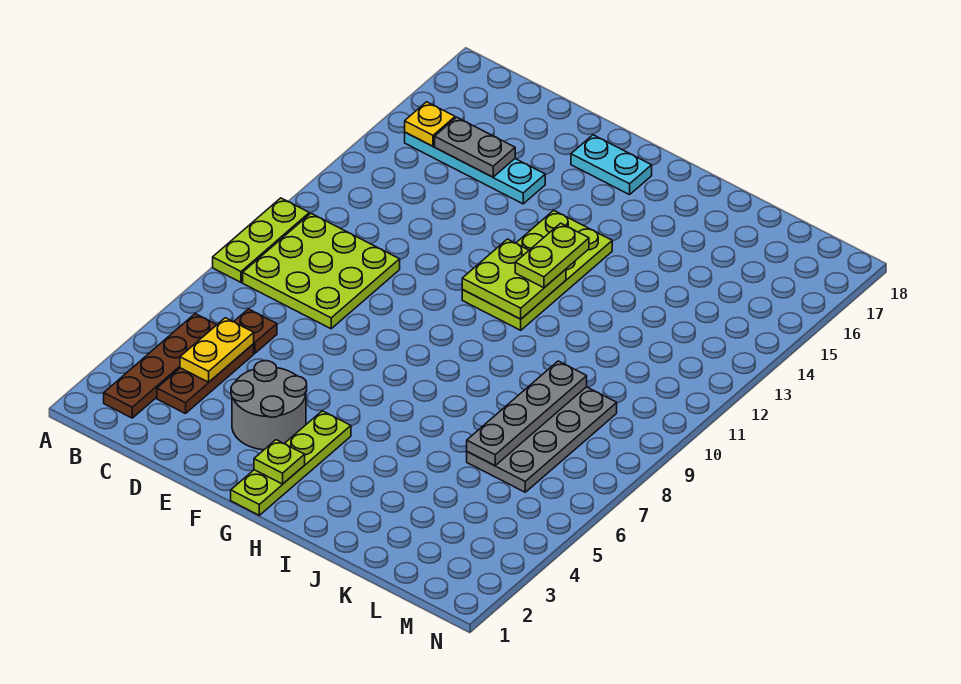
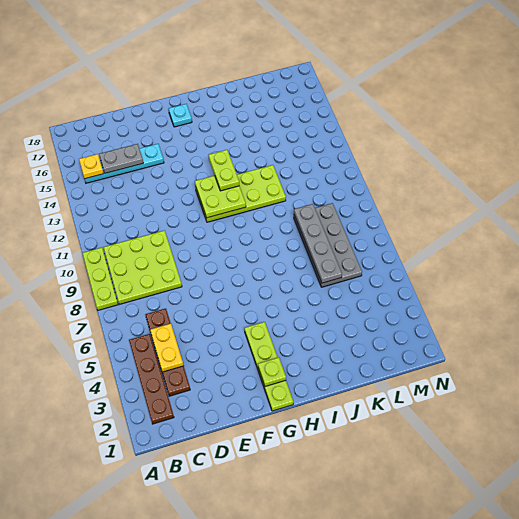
grey round brick E3:F4 level 1 -> none
cyan plate F17:G17 level 1 -> cyan plate G17 level 1
lime plate G11:H14 level 1 -> lime plate G11:J12 level 1

